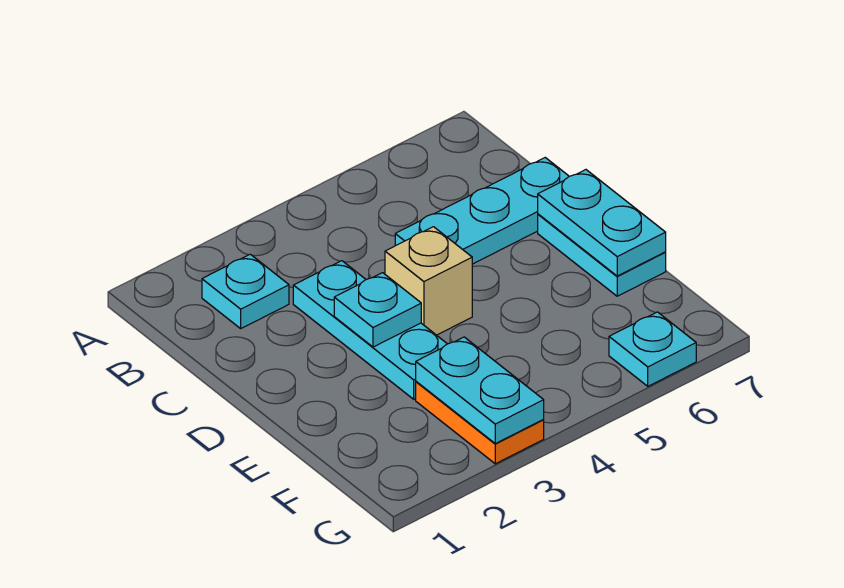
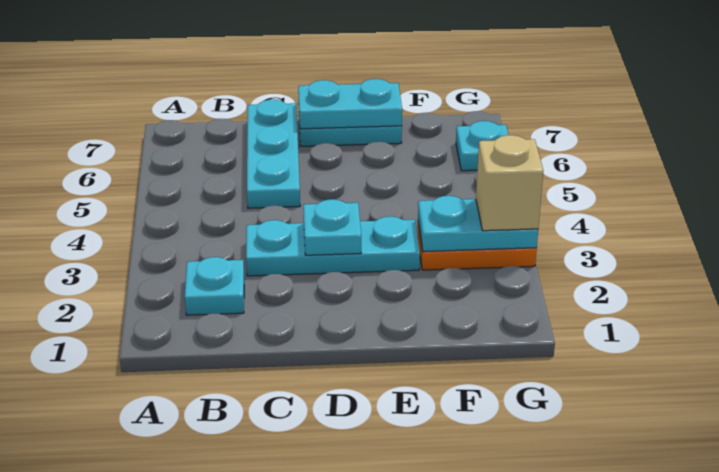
tan brick D4 level 1 -> tan brick G3 level 3

